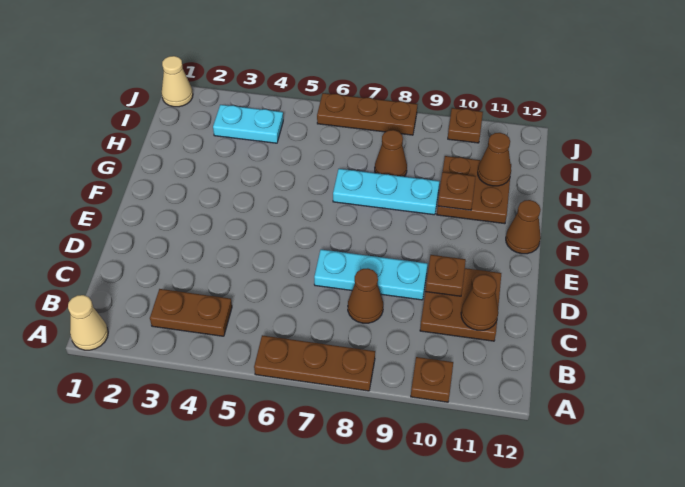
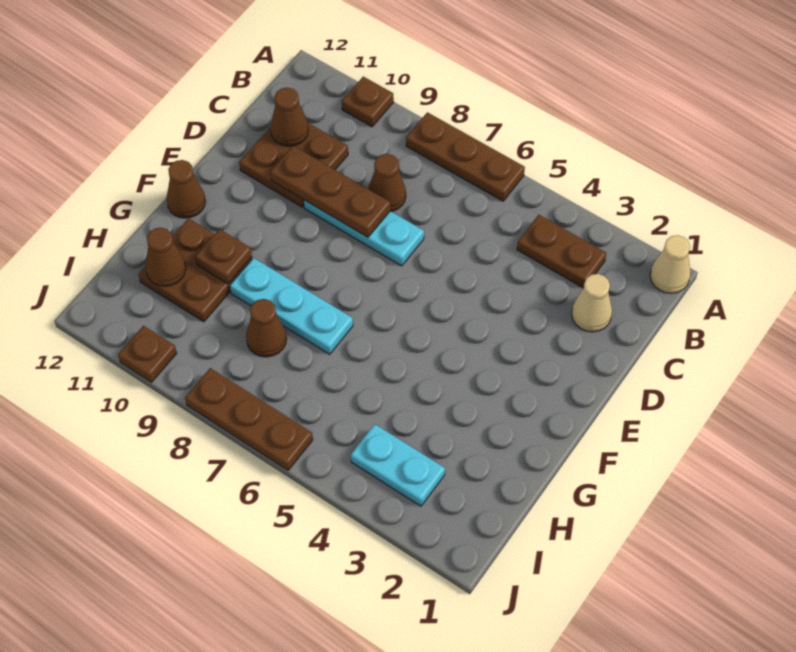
brown plate D10 level 2 -> brown plate D8:D10 level 2
tan cone J1 level 1 -> tan cone C2 level 1

